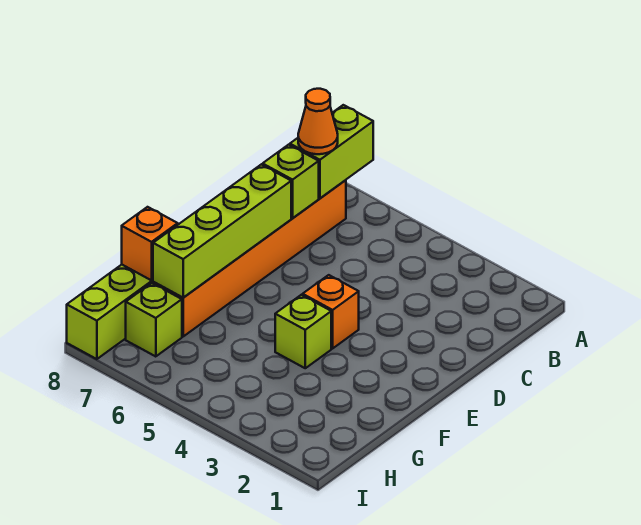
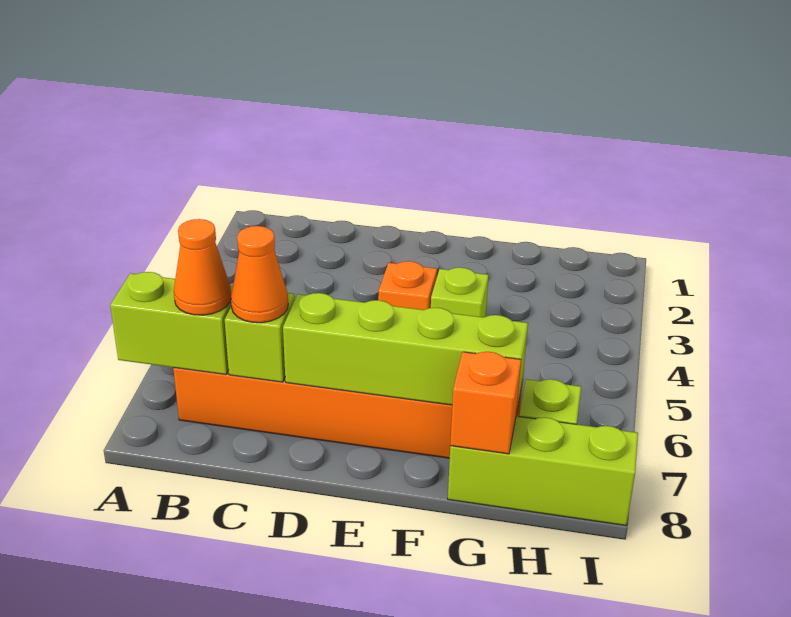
none -> orange cone C7 level 3

